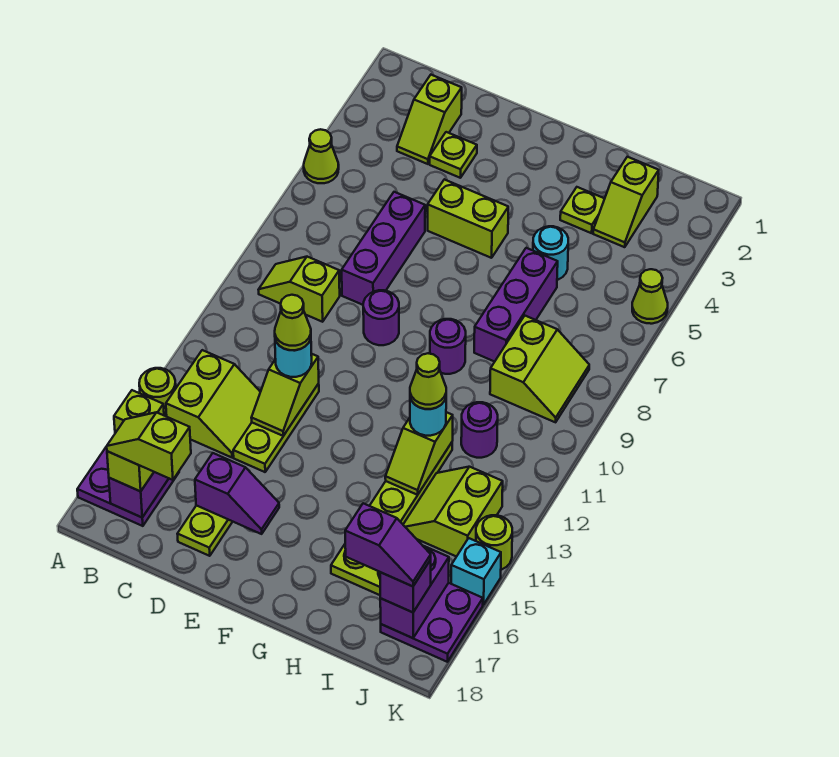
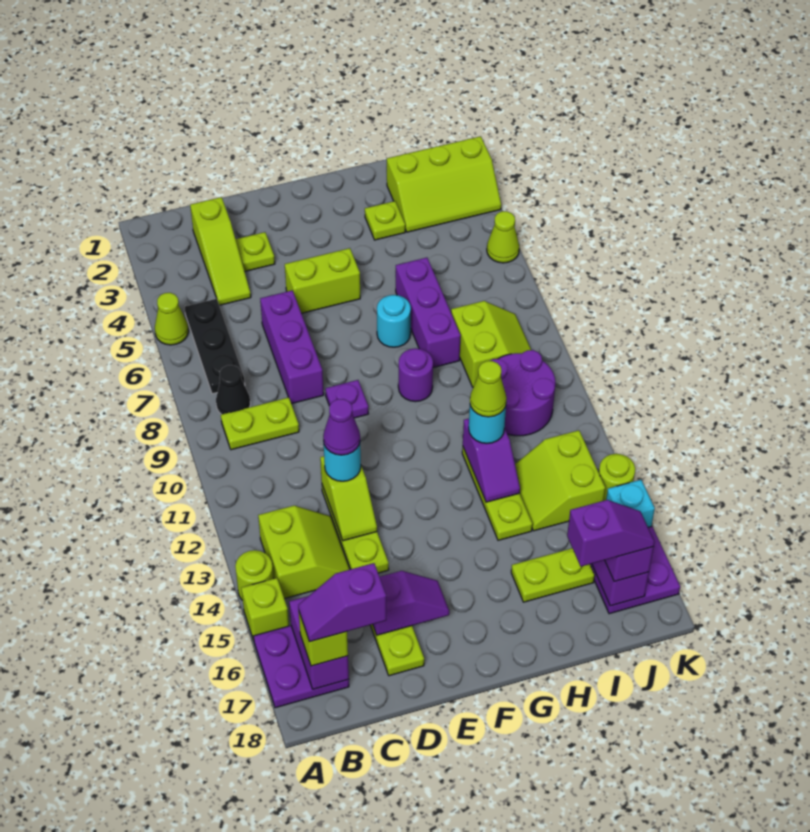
none -> black plate B5:B7 level 1
none -> black cone B8 level 1
lime slope B9:C9 level 1 top C -> lime plate B9:C9 level 1
lime slope B17:C17 level 4 top C -> purple slope B17:C17 level 4 top C
lime slope C2:C3 level 1 top 2 -> lime slope C2:C4 level 1 top 2
lime cone D12 level 4 -> purple cone D12 level 4
purple round brick E9 level 1 -> purple plate E9 level 1
cyan round brick H5 level 1 -> cyan round brick G7 level 1
lime slope H12:H13 level 2 top 12 -> purple slope H12:H13 level 2 top 12
lime slope I2:I3 level 1 top 2 -> lime slope I2:K3 level 1 top 2
purple round brick I11 level 1 -> purple round brick I10:J11 level 1

